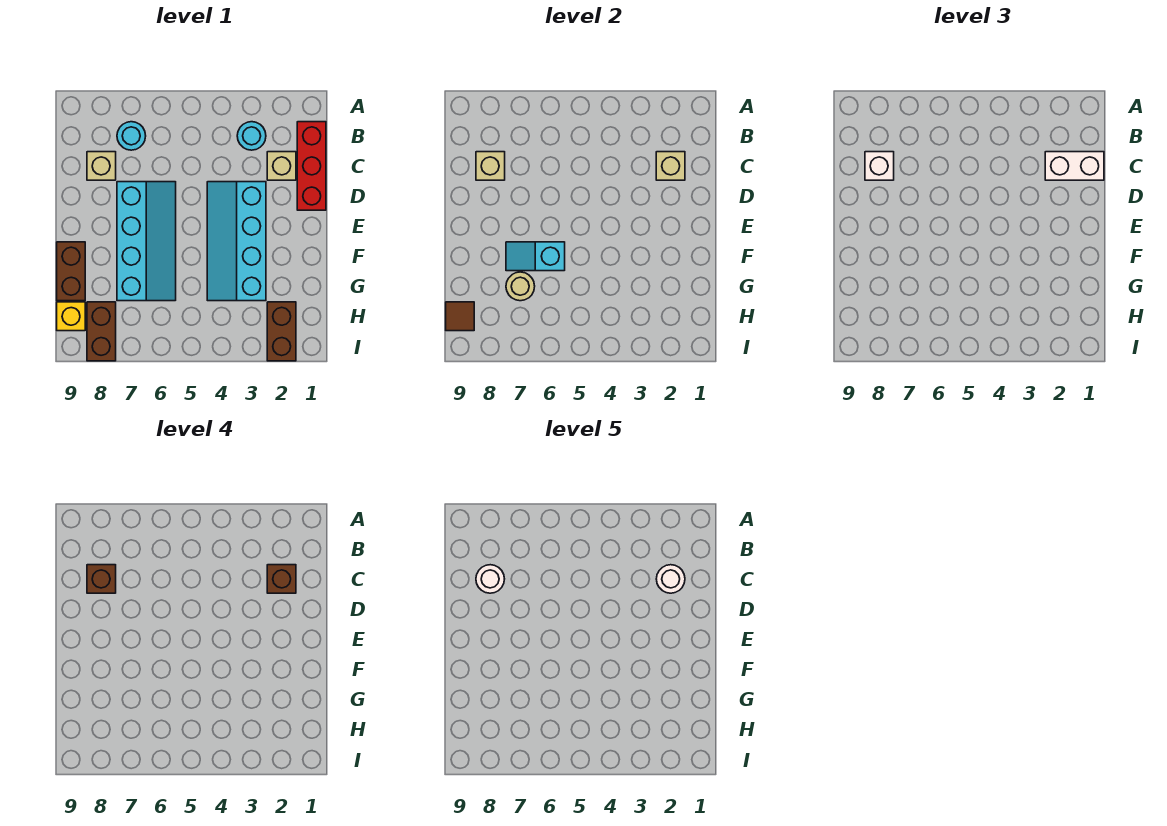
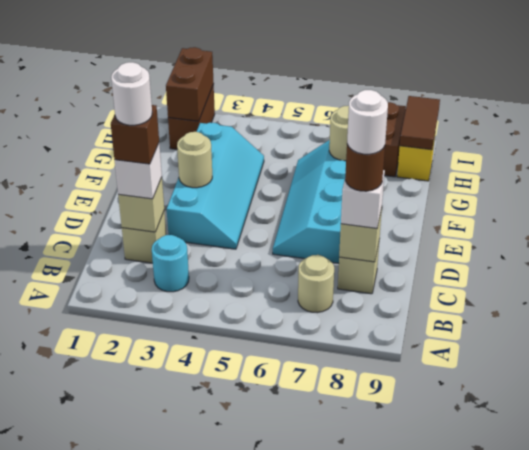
red brick B1:D1 level 1 -> none
cyan round brick B7 level 1 -> tan round brick B7 level 1
white brick C1:C2 level 3 -> white brick C2 level 3
brown brick C8 level 4 -> brown round brick C8 level 4
none -> tan round brick E3 level 2
cyan slope F6:F7 level 2 top 6 -> none
brown brick F9:G9 level 1 -> brown brick H2:I2 level 2
brown tile H9 level 2 -> brown tile H9:I9 level 2

